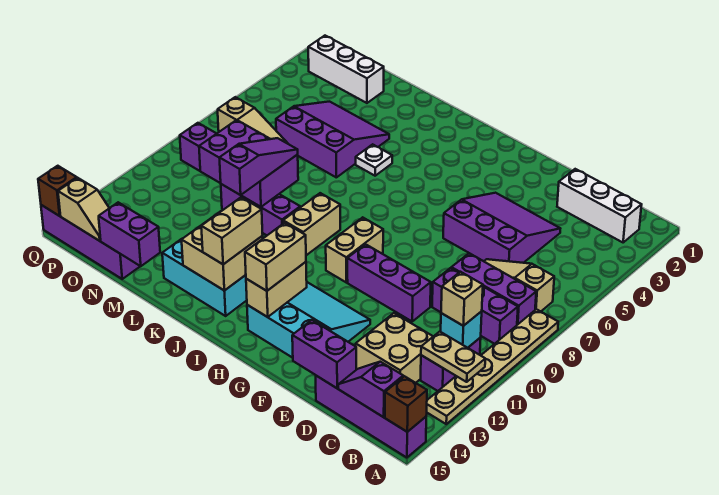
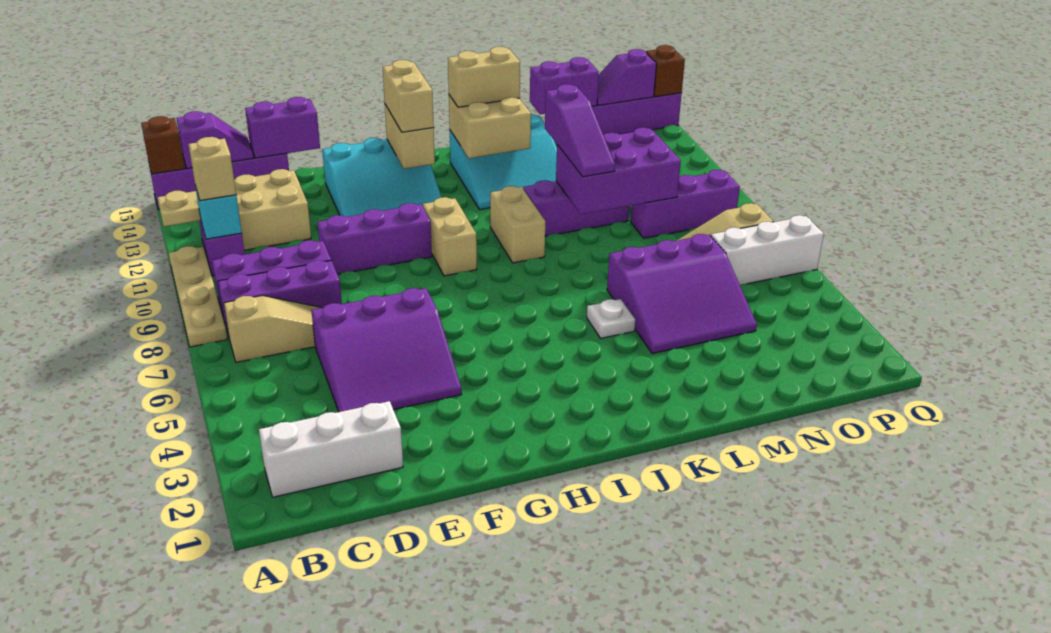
tan plate A8:A13 level 1 -> tan plate A8:A11 level 1
tan brick J13:J14 level 3 -> tan brick J14:K14 level 3
white brick N2:P2 level 1 -> white brick O6:Q6 level 1
tan slope O15:P15 level 2 top P -> purple slope O15:P15 level 2 top P

